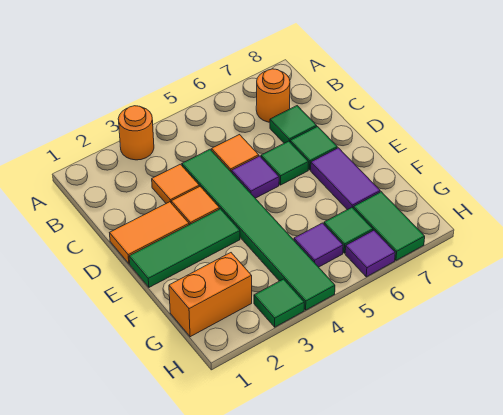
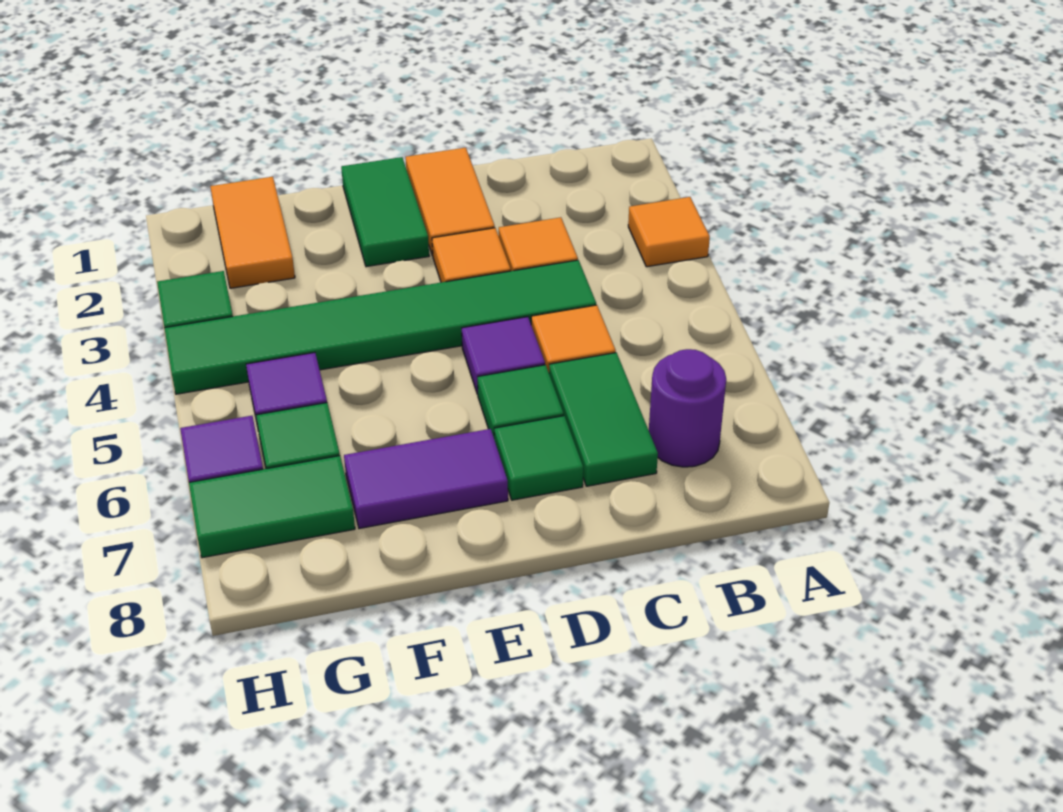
orange round brick A3 level 1 -> orange tile A3 level 1
orange round brick B7 level 1 -> purple round brick B7 level 1
green tile C7 level 1 -> green tile C6:C7 level 1
green tile E1:E3 level 1 -> green tile E1:E2 level 1
orange brick G1:G2 level 1 -> orange tile G1:G2 level 1

